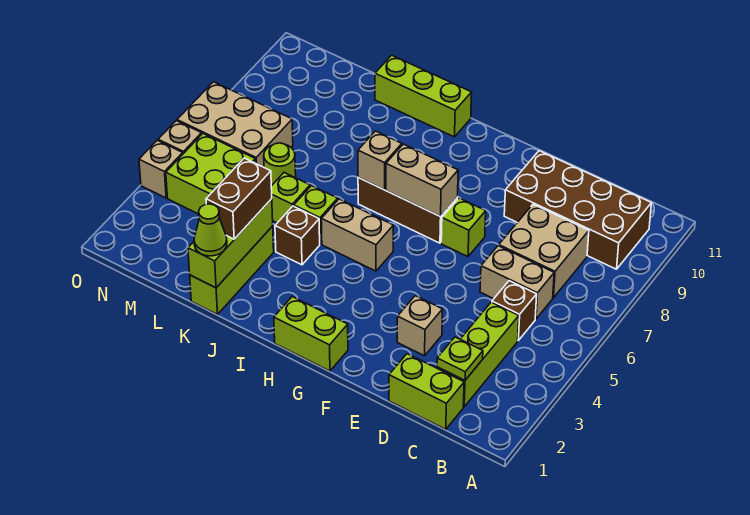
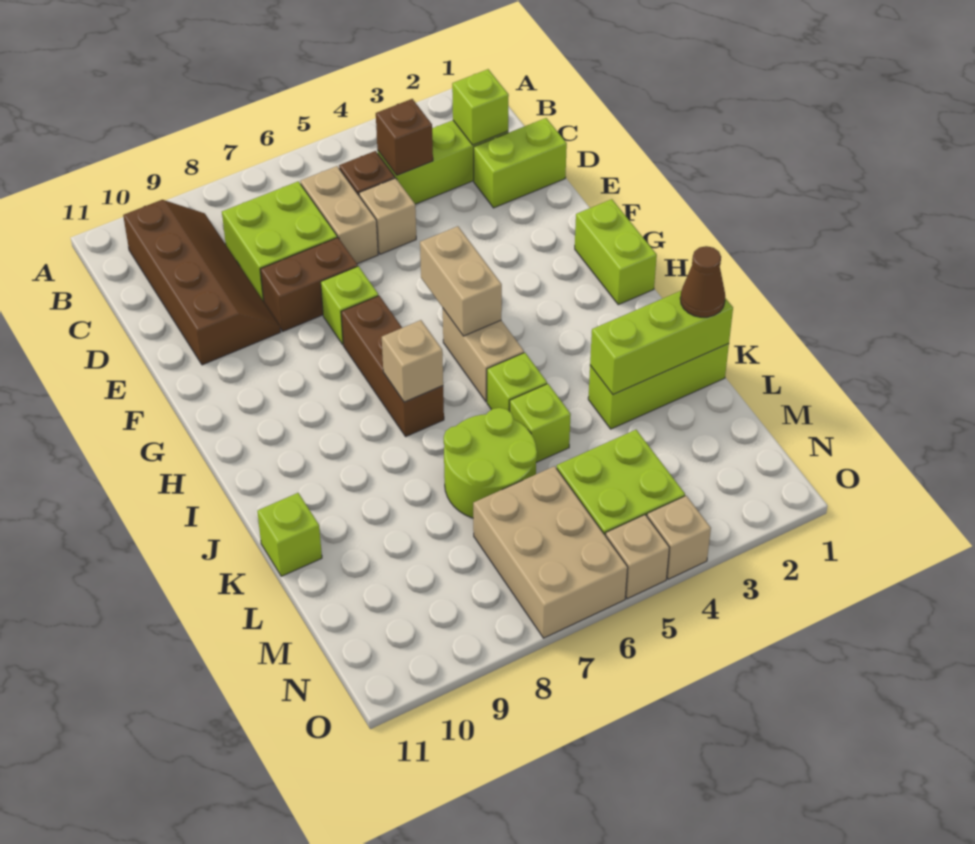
brown brick B9:E10 level 1 -> brown slope B9:E10 level 1 top 10
lime brick C1:D1 level 1 -> lime brick D1:D2 level 1
lime plate C2 level 2 -> lime brick C2 level 2
tan brick C7:D8 level 1 -> lime brick C7:D8 level 1
tan brick E3 level 1 -> tan brick D5 level 1
tan brick G7:H7 level 2 -> tan brick G5:H5 level 2
lime brick I11:K11 level 1 -> lime brick K11 level 1
brown brick J4 level 1 -> brown brick C4 level 2
lime cone K1 level 3 -> brown cone K1 level 3
brown brick K2:K3 level 3 -> brown brick E7:E8 level 1
lime round brick L6 level 1 -> lime round brick K6:L7 level 1

